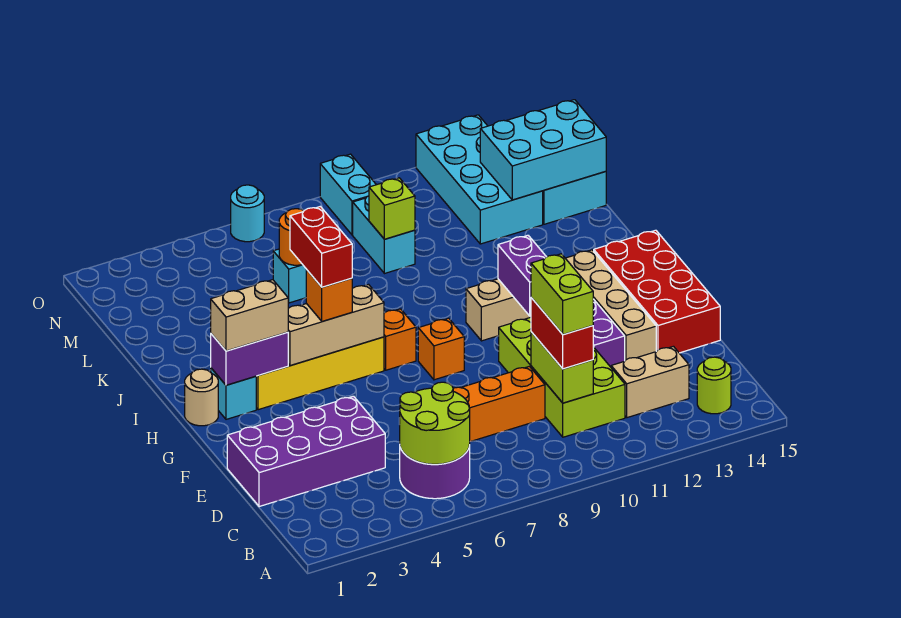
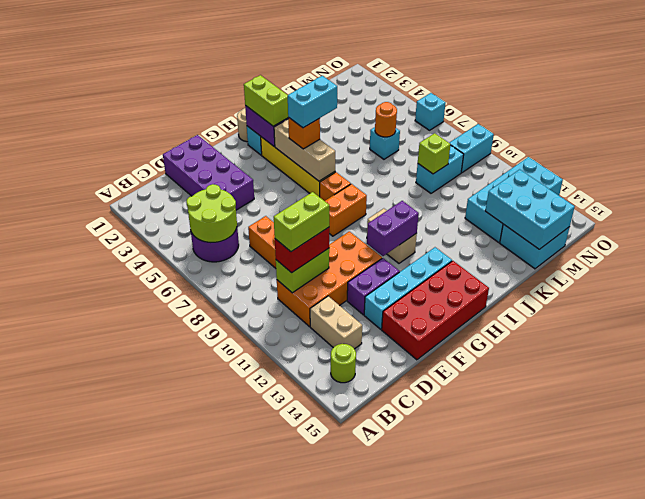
lime brick C10:F11 level 1 -> orange brick C10:F11 level 1
tan brick E13:H13 level 1 -> cyan brick E13:H13 level 1
orange brick G8 level 1 -> orange brick G8:H8 level 1
tan brick H2:H3 level 3 -> lime brick H2:H3 level 3
red brick H5:I5 level 4 -> cyan brick H5:I5 level 4
cyan round brick O6 level 1 -> cyan brick O6 level 1

